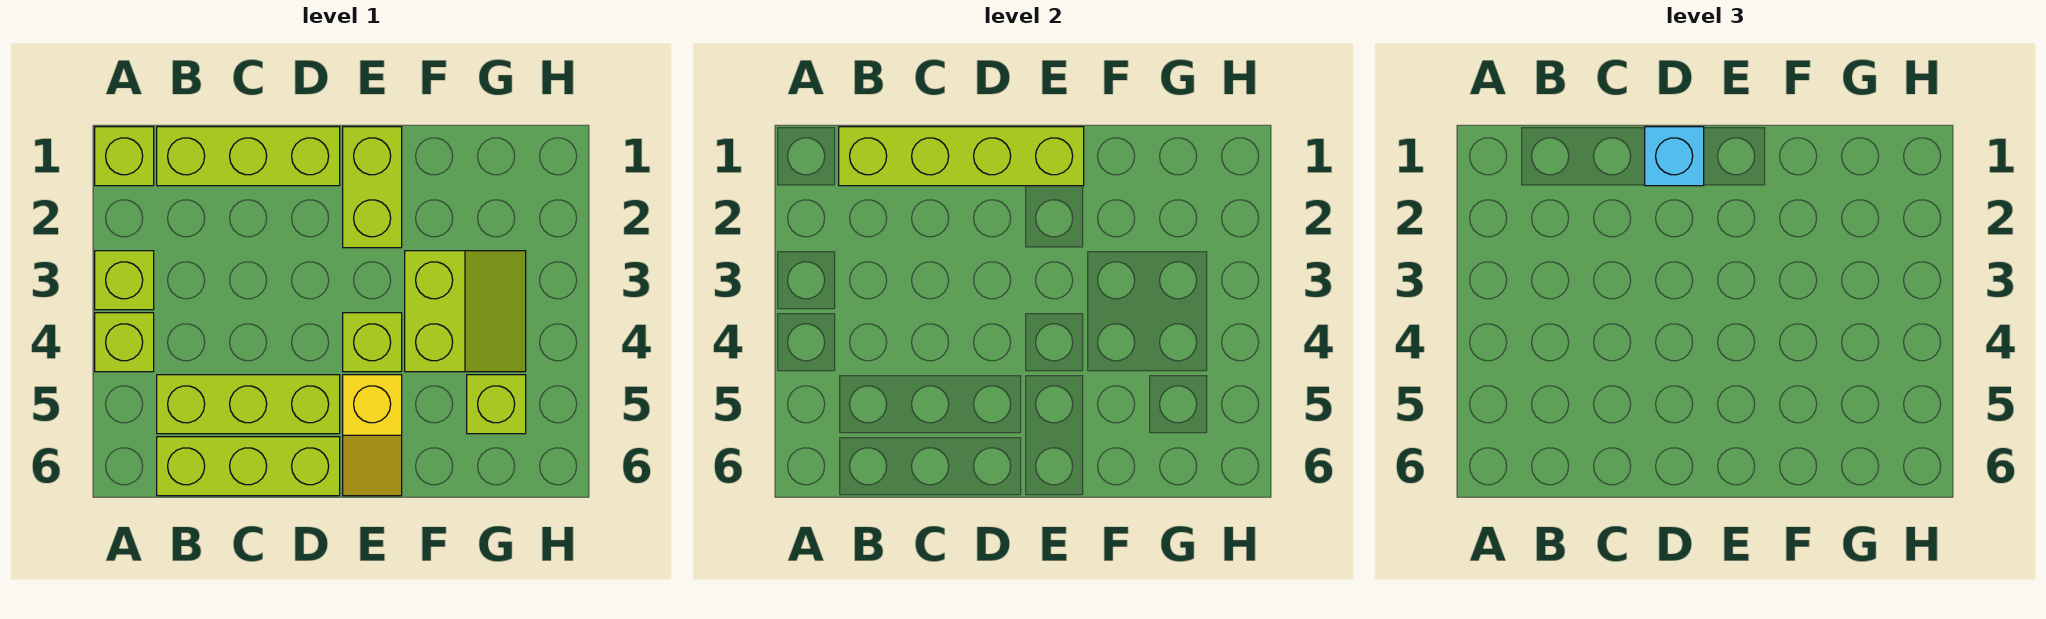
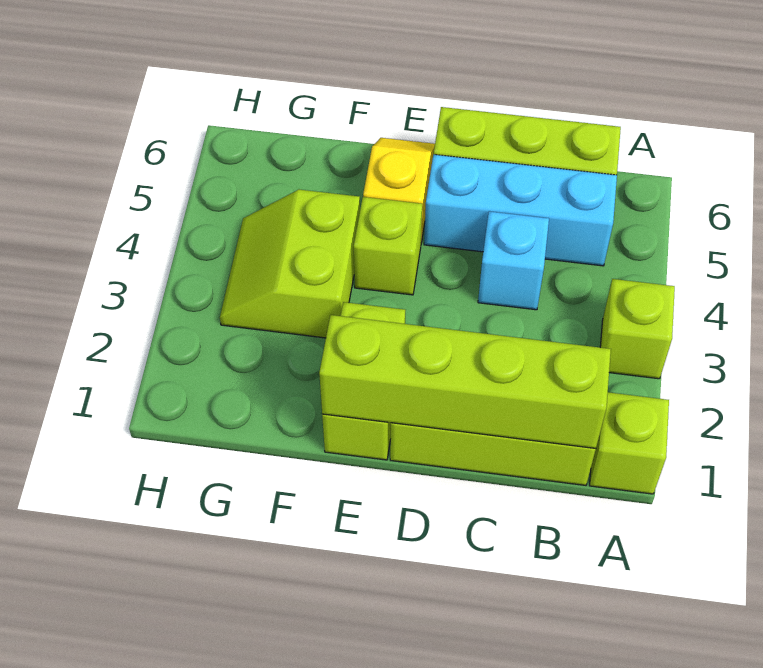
lime brick A4 level 1 -> none
lime brick B5:D5 level 1 -> cyan brick B5:D5 level 1
cyan brick D1 level 3 -> cyan brick C4 level 1
lime brick G5 level 1 -> none

